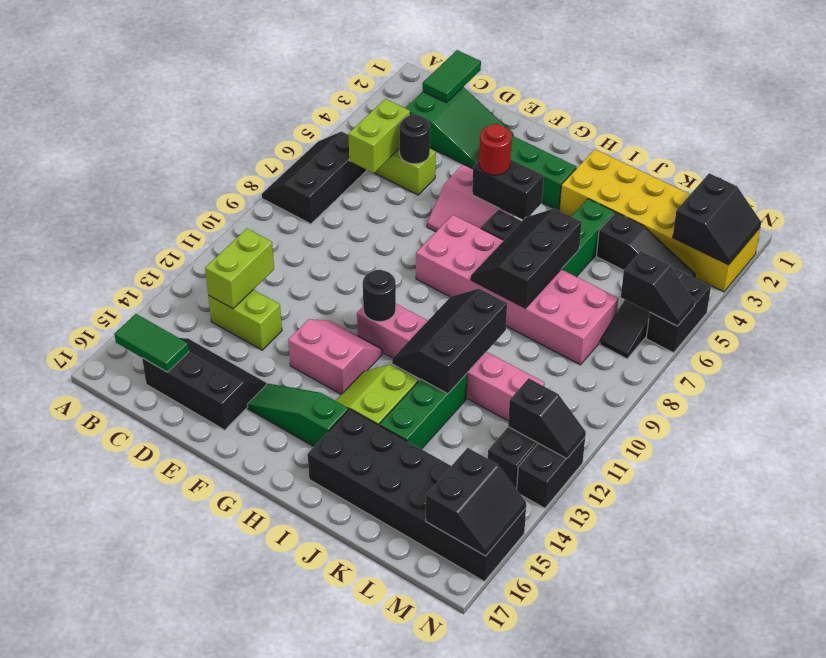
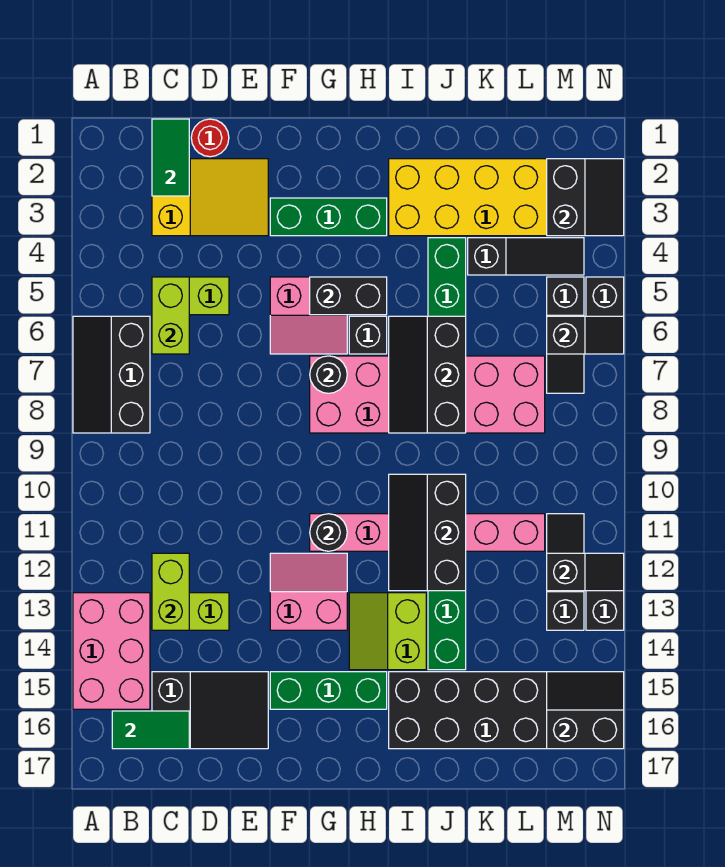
none -> pink brick A13:B15 level 1
green slope C2:E3 level 1 top C -> yellow slope C2:E3 level 1 top C
black slope C15:E16 level 1 top 16 -> black slope C15:E16 level 1 top C
black round brick D5 level 2 -> black round brick G7 level 2
green slope F15:H15 level 1 top H -> green brick F15:H15 level 1
red round brick G5 level 3 -> red round brick D1 level 1
black slope M15:N16 level 2 top M -> black slope M15:N16 level 2 top 16

